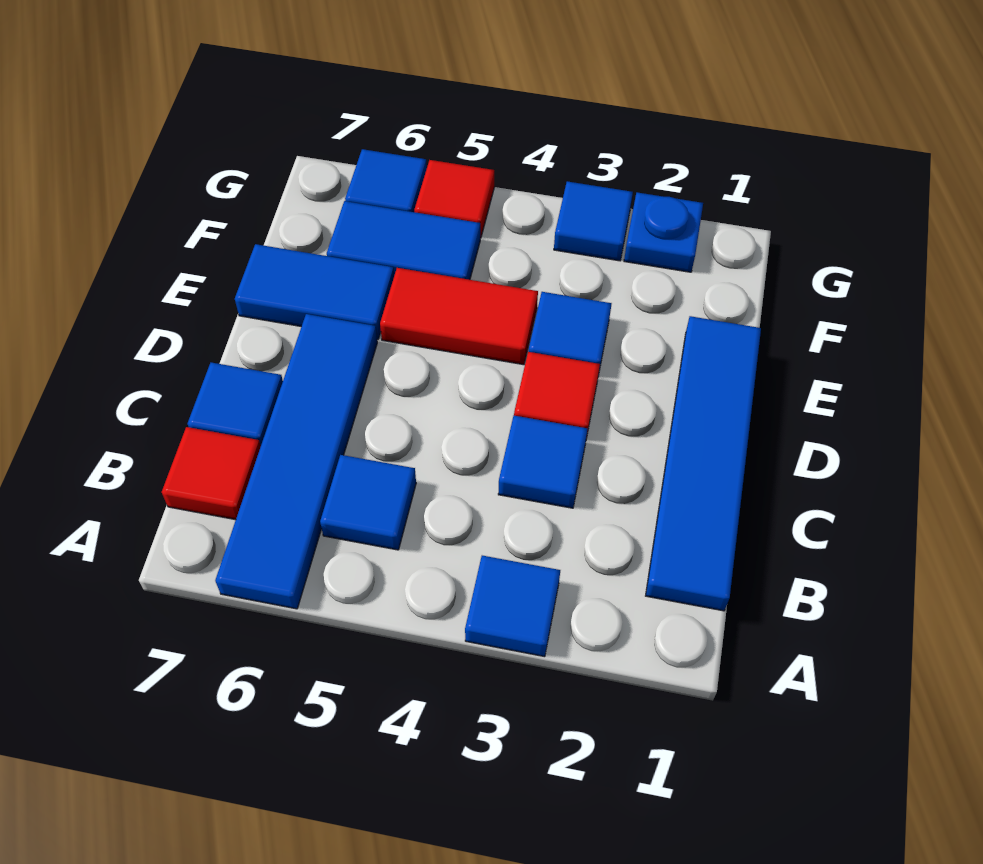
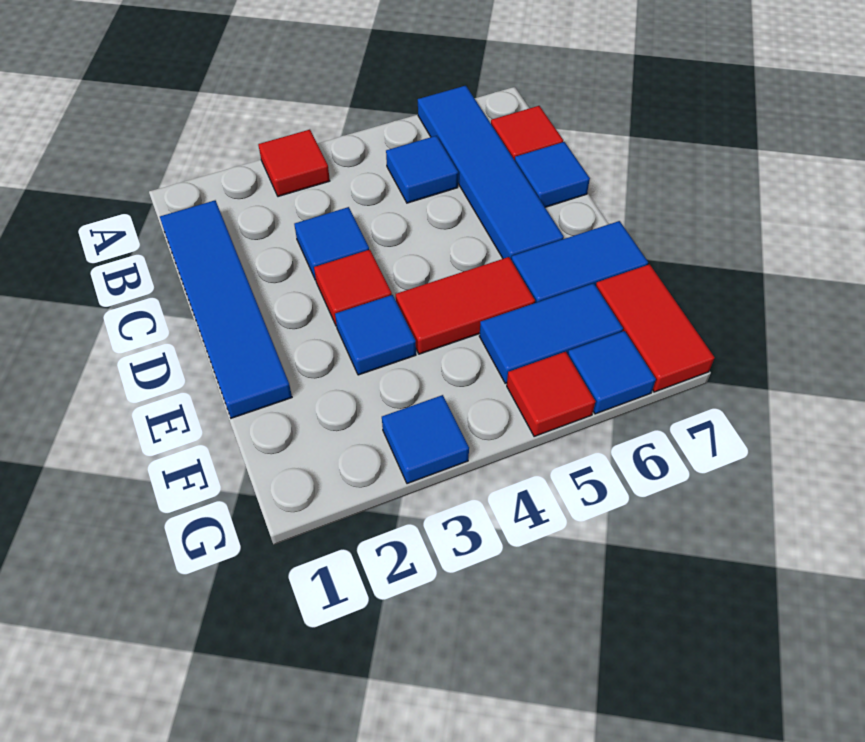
blue tile A3 level 1 -> red tile A3 level 1
none -> red tile F7:G7 level 1
blue plate G2 level 1 -> none

